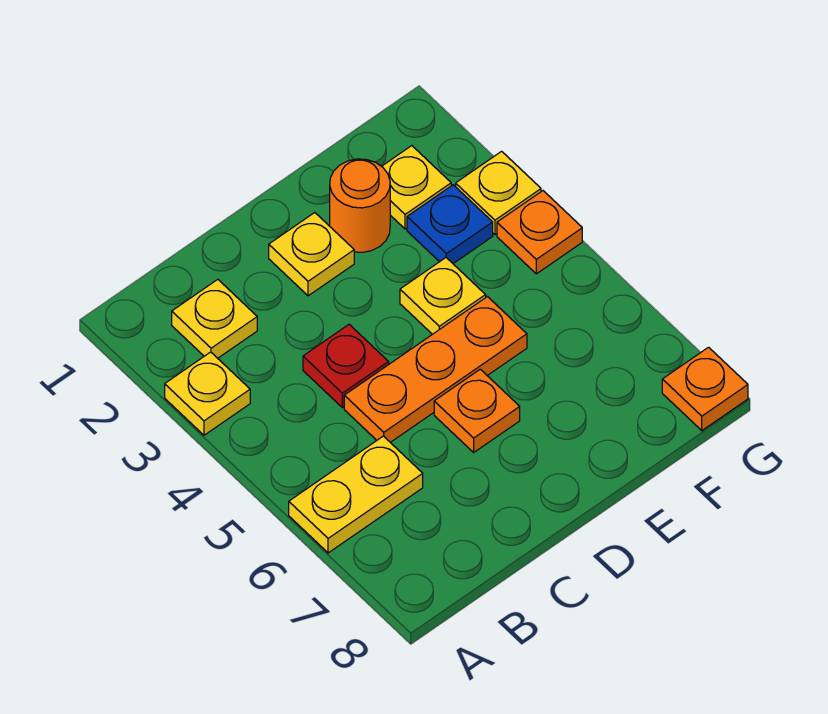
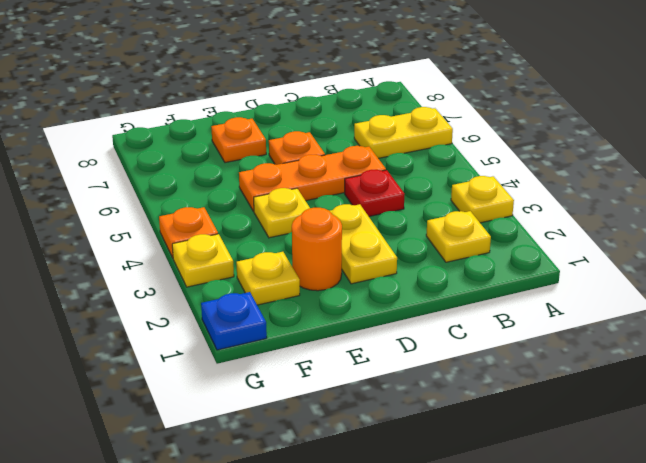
yellow plate D2 level 1 -> yellow plate D2:D3 level 1
blue plate F3 level 1 -> blue plate G1 level 1
orange plate G8 level 1 -> orange plate E7 level 1

